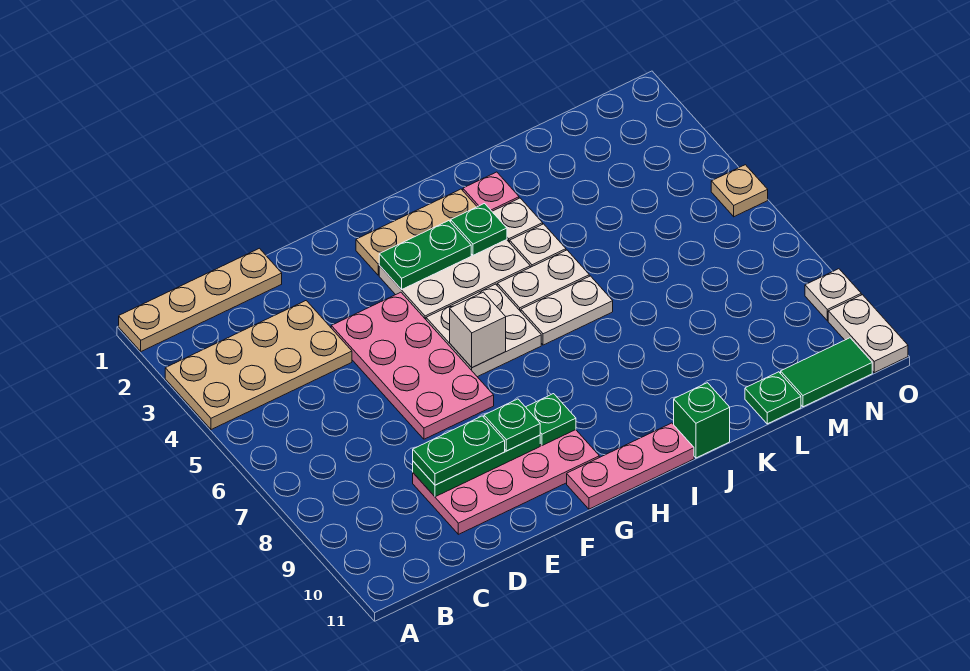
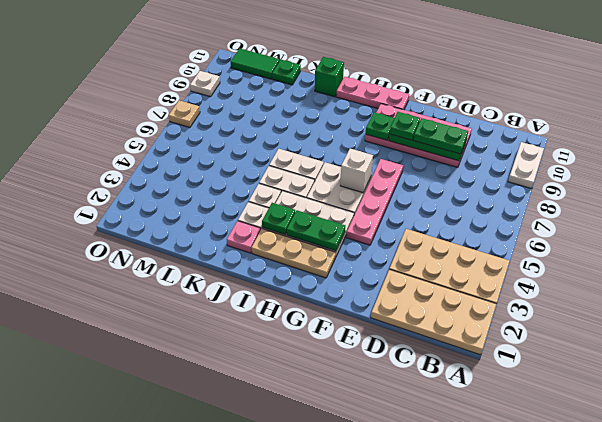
tan plate A1:D1 level 1 -> tan plate A1:D2 level 1
pink plate E4:F7 level 1 -> pink plate F4:F7 level 1
tan plate O5 level 1 -> tan plate O7 level 1
white plate O10:O11 level 1 -> white plate A9:A10 level 1

